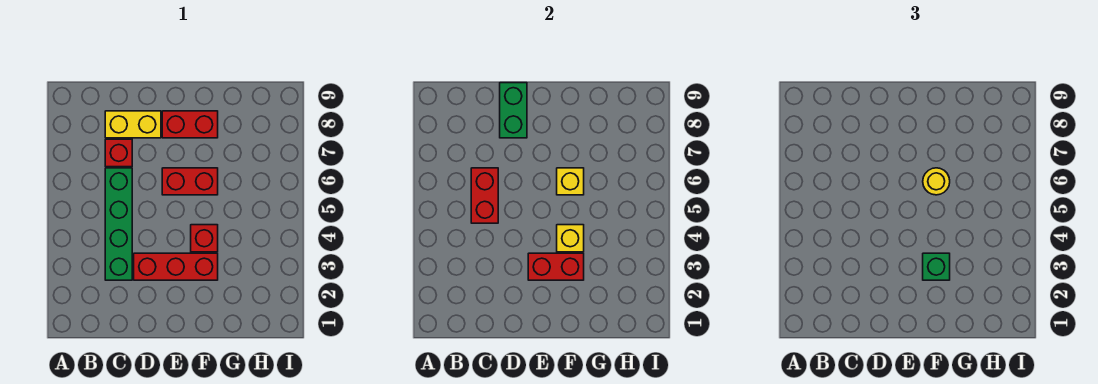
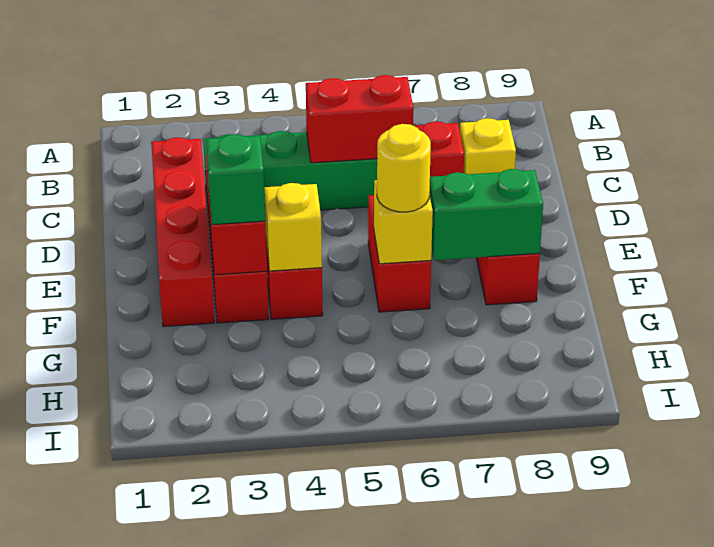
none -> red brick C2:F2 level 1
yellow brick C8:D8 level 1 -> yellow brick C8 level 1
green brick D8:D9 level 2 -> green brick F7:F8 level 2

